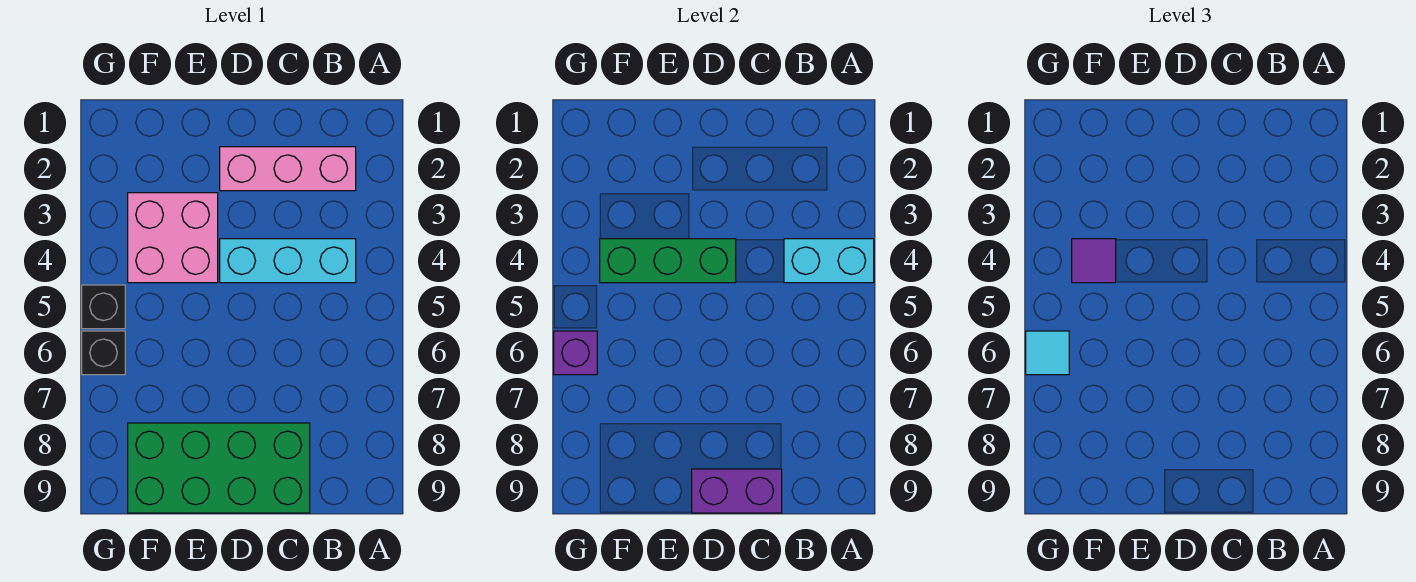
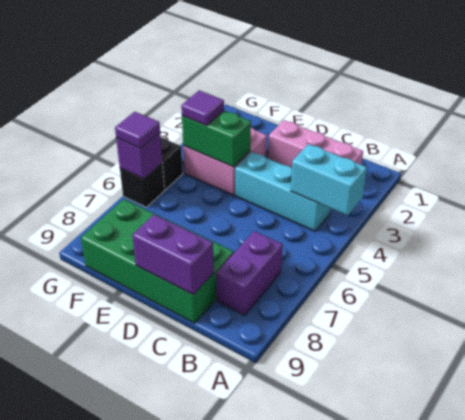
none -> purple brick B7:B8 level 1
green brick D4:F4 level 2 -> green brick E4:F4 level 2
cyan tile G6 level 3 -> purple tile G6 level 3

